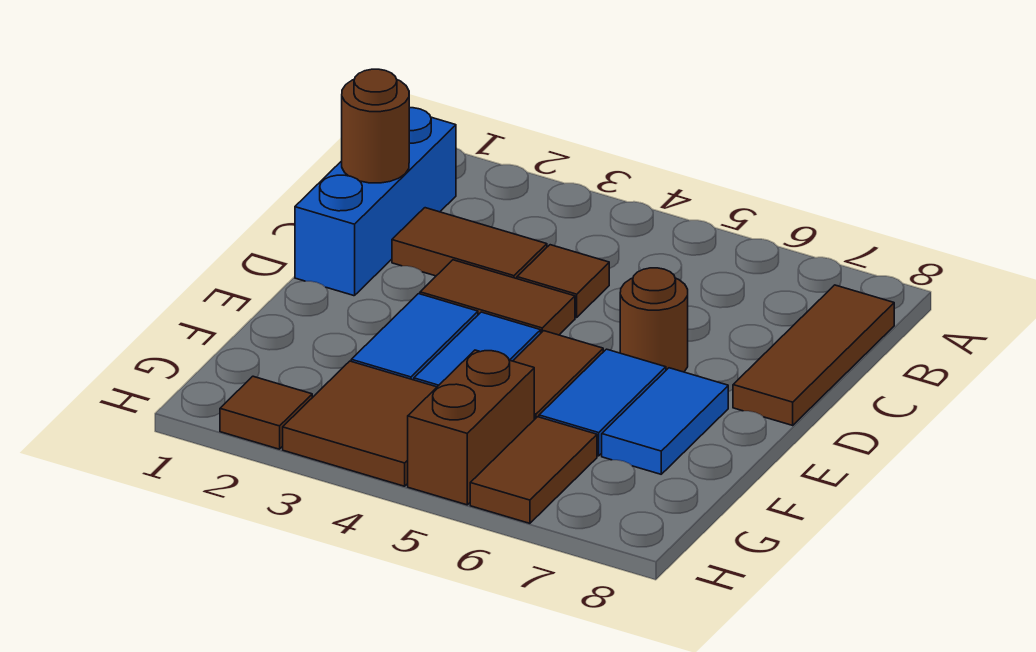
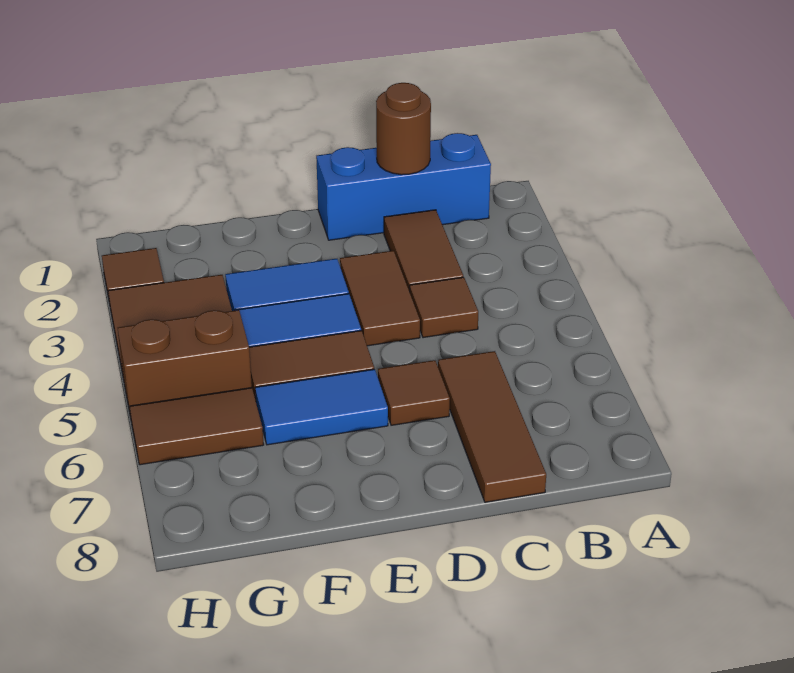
brown tile B8:D8 level 1 -> brown tile C6:C8 level 1
brown round brick D6 level 1 -> brown tile D6 level 1
blue tile E7:F7 level 1 -> none

